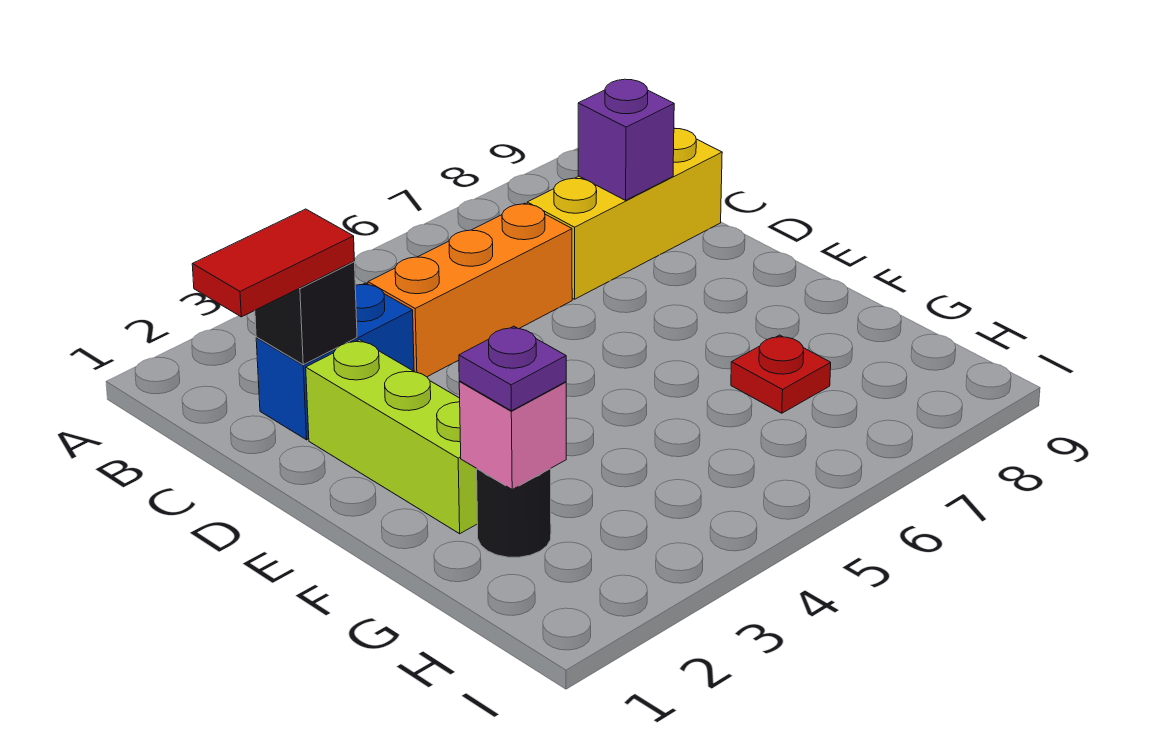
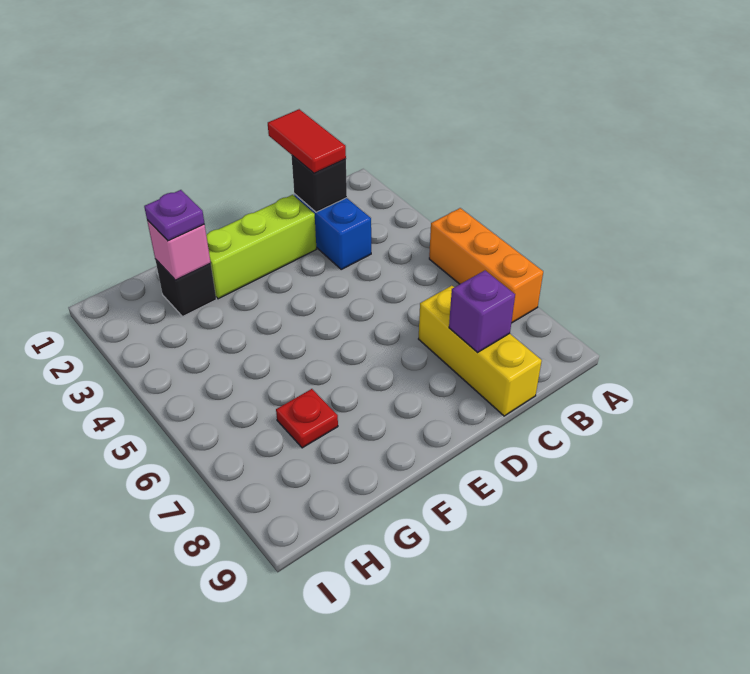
orange brick C4:C6 level 1 -> orange brick A5:A7 level 1
black round brick G2 level 1 -> black brick G2 level 1

